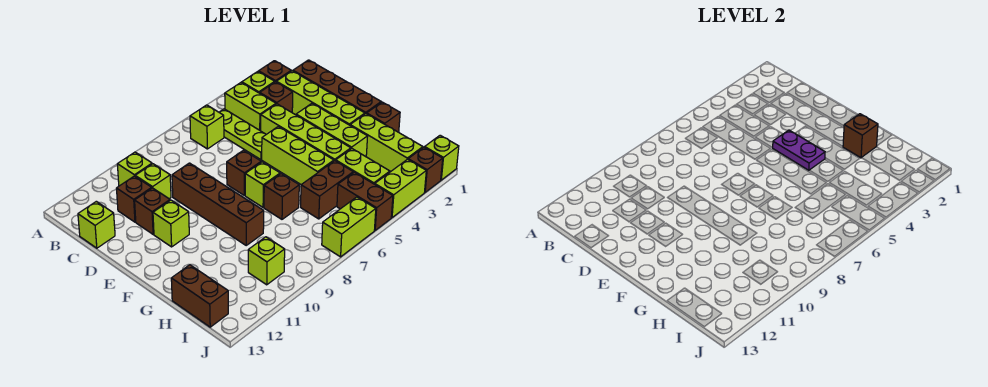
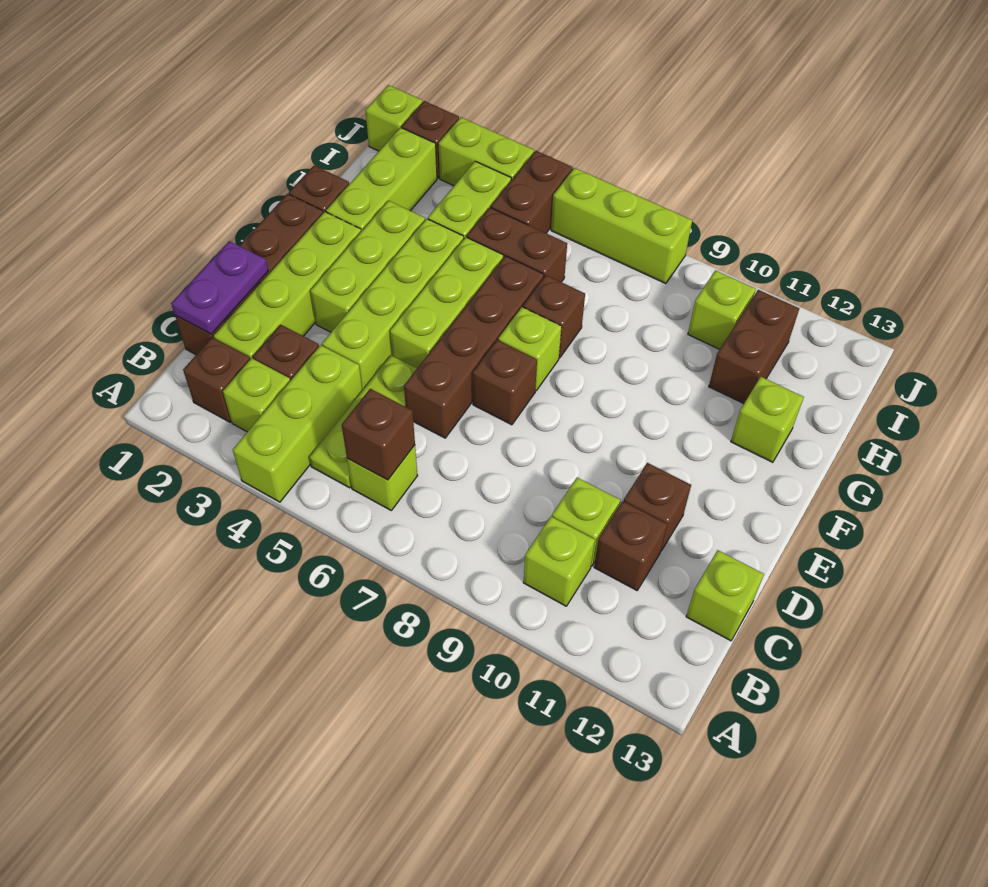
lime brick B4:C4 level 1 -> lime brick A4:C4 level 1
brown brick D9:G9 level 1 -> brown brick D6:G6 level 1
purple plate E4:F4 level 2 -> purple plate C1:D1 level 2
lime brick E11 level 1 -> lime brick G12 level 1
brown brick G2 level 2 -> brown brick B6 level 2
brown brick H13:I13 level 1 -> brown brick H11:I11 level 1
lime brick J6:J7 level 1 -> lime brick J6:J8 level 1

